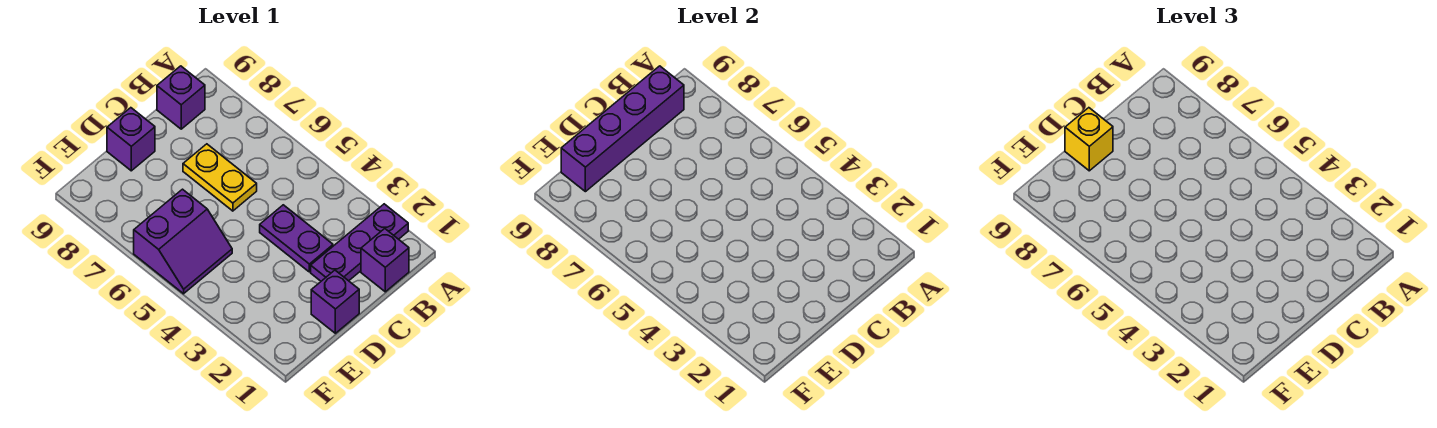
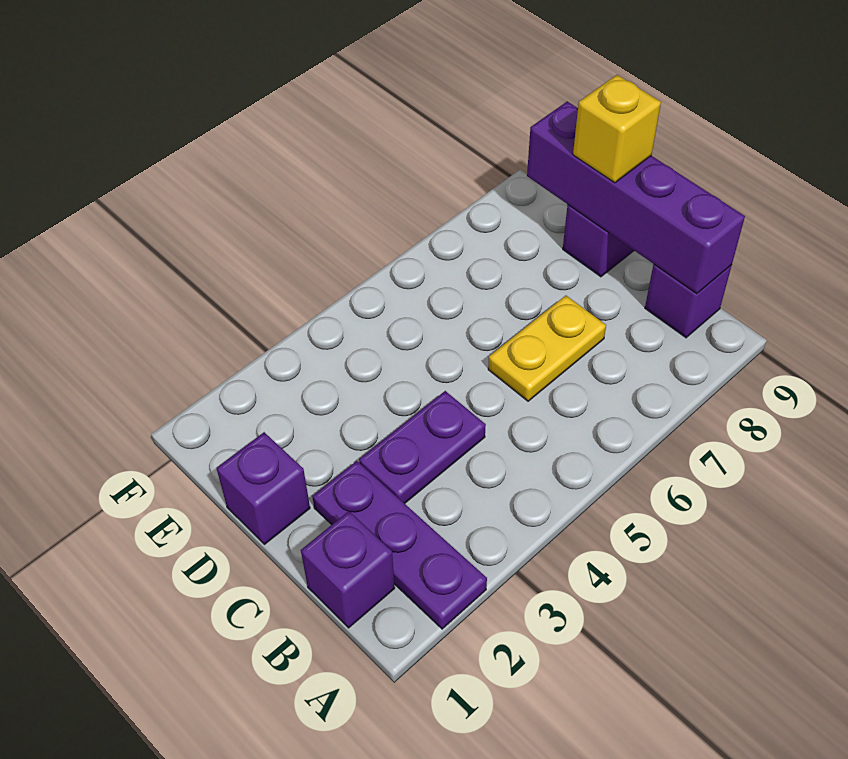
purple slope E5:F6 level 1 top 6 -> none

